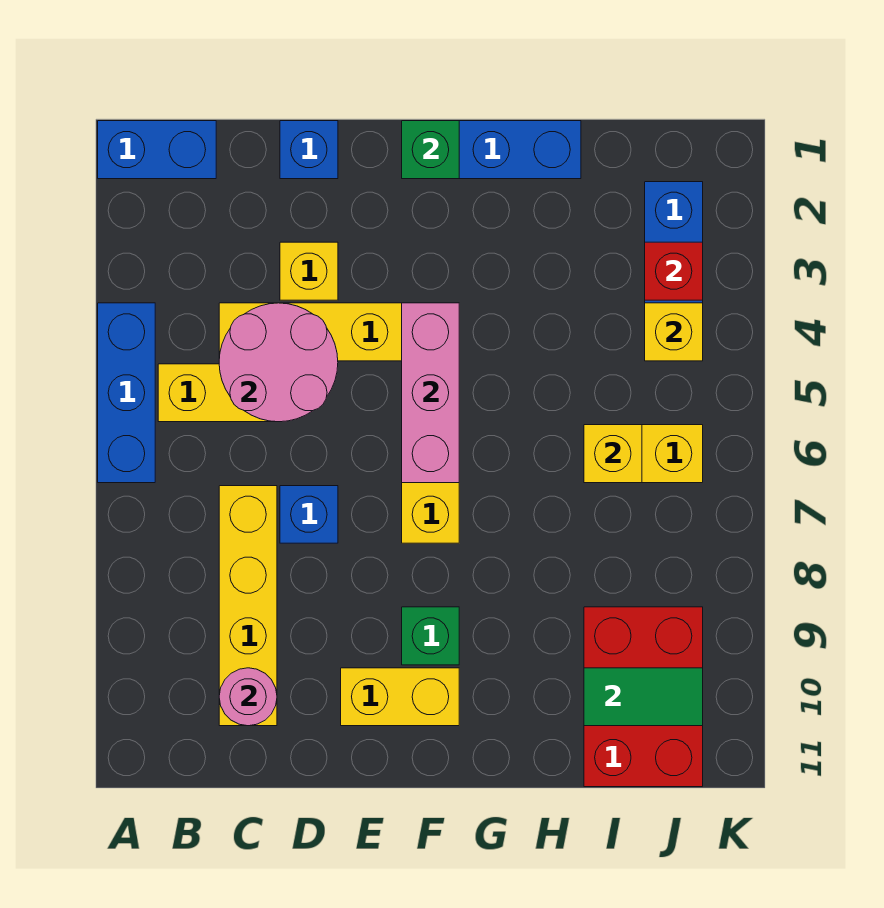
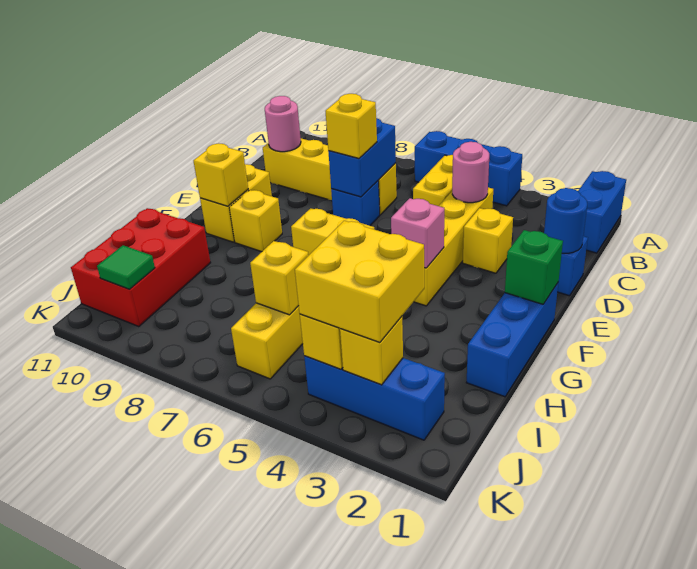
pink round brick C4:D5 level 2 -> pink round brick C4 level 2
none -> blue brick C7:D7 level 2
none -> blue round brick D1 level 2
none -> yellow brick D7 level 3
pink brick F4:F6 level 2 -> pink brick F4 level 2
green brick F9 level 1 -> yellow brick F9 level 1
none -> yellow brick F10 level 2
none -> yellow brick I3:J4 level 3
red brick I9:J11 level 1 -> red brick H10:J11 level 1
green tile I10:J10 level 2 -> green tile J10 level 2
red brick J3 level 2 -> yellow brick J3 level 2

